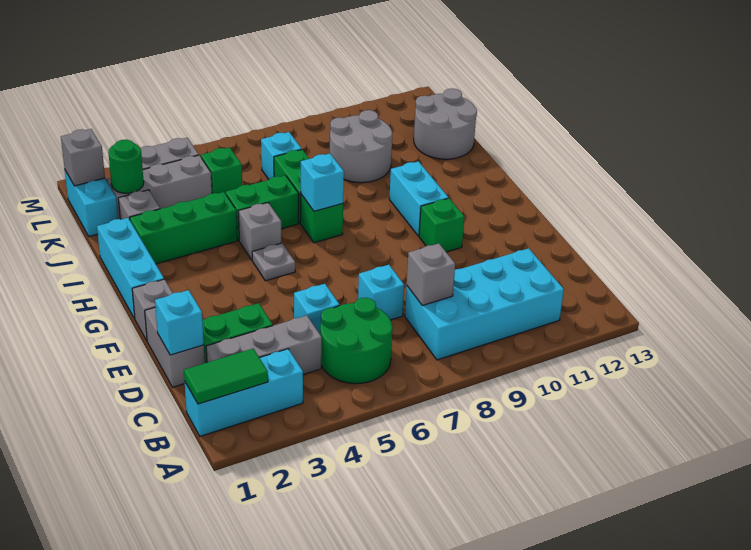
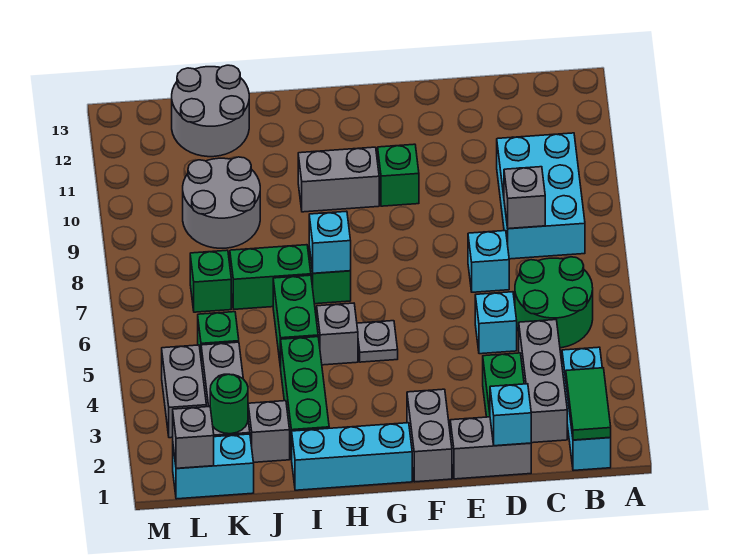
cyan brick B8:C11 level 1 -> cyan brick B8:C10 level 1
grey brick F1 level 1 -> grey brick F1:F2 level 1
cyan brick G10:H10 level 1 -> grey brick G10:H10 level 1
cyan brick K7 level 1 -> green brick K7 level 1

